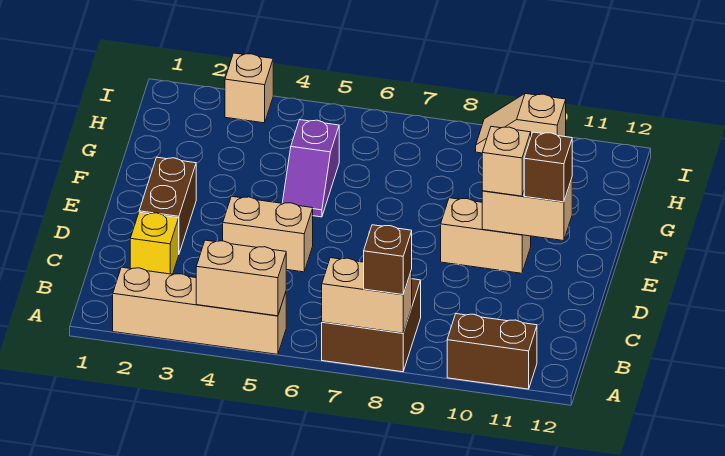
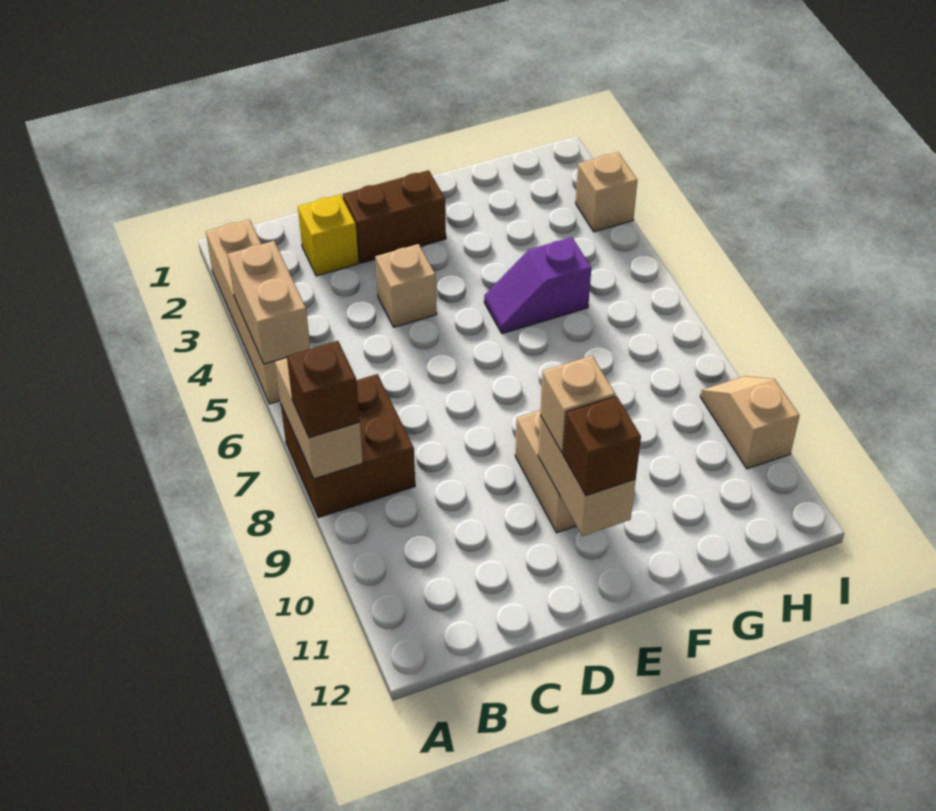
brown brick A10:A11 level 1 -> none
tan brick D4:D5 level 1 -> tan brick D4 level 1

